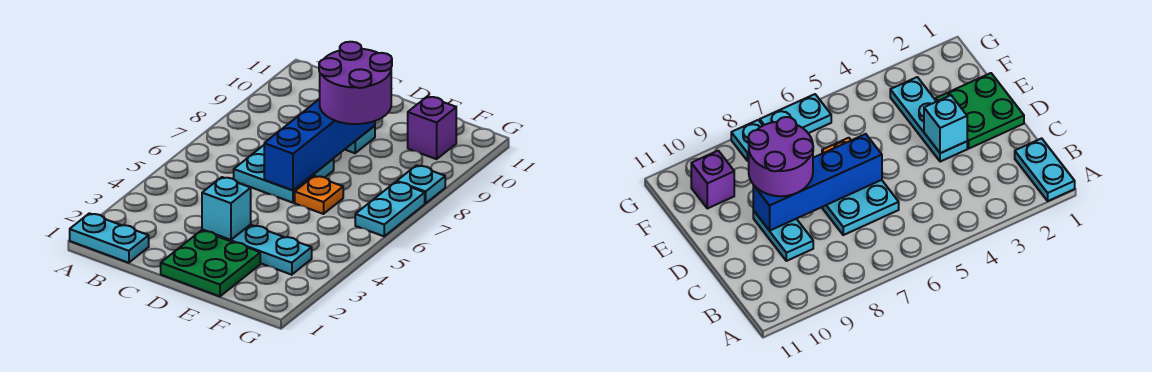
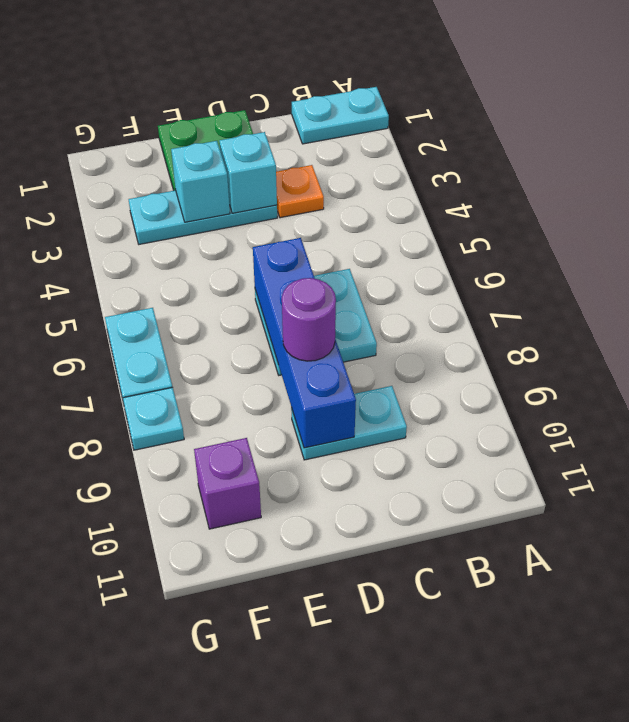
purple round brick D8:E9 level 3 -> purple round brick D8 level 3
none -> cyan brick E3 level 2
orange plate E6 level 1 -> orange plate C3 level 1

